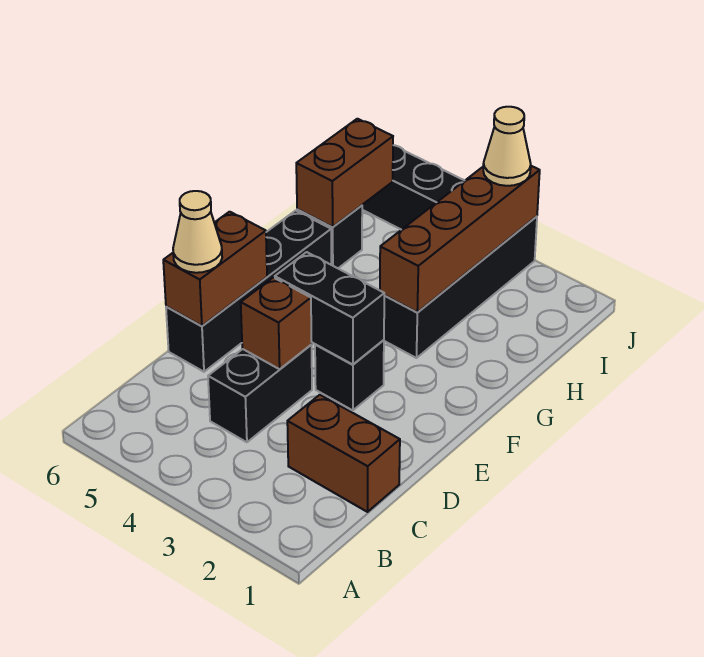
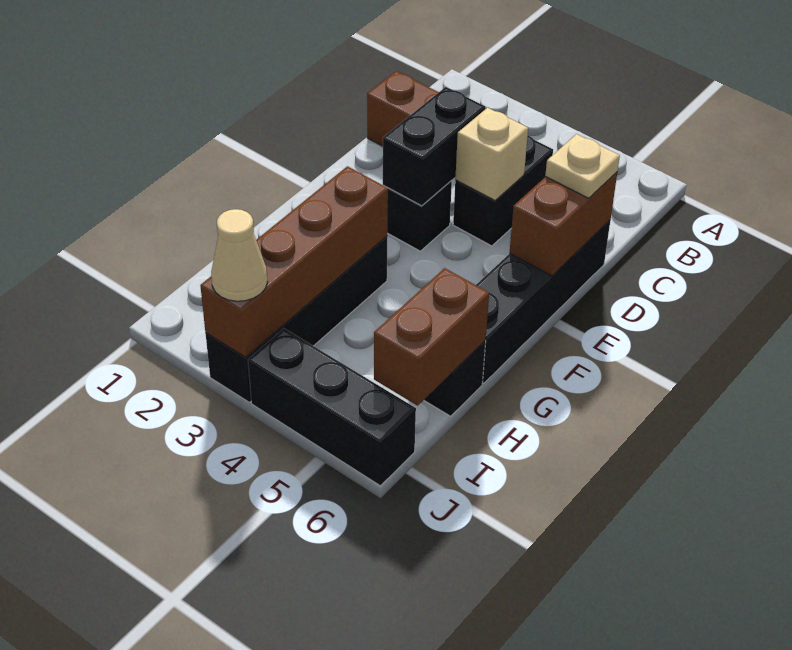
brown brick D4 level 2 -> tan brick D4 level 2
tan cone D6 level 3 -> tan plate D6 level 3
black brick E3:E4 level 2 -> black brick D3:E3 level 2

